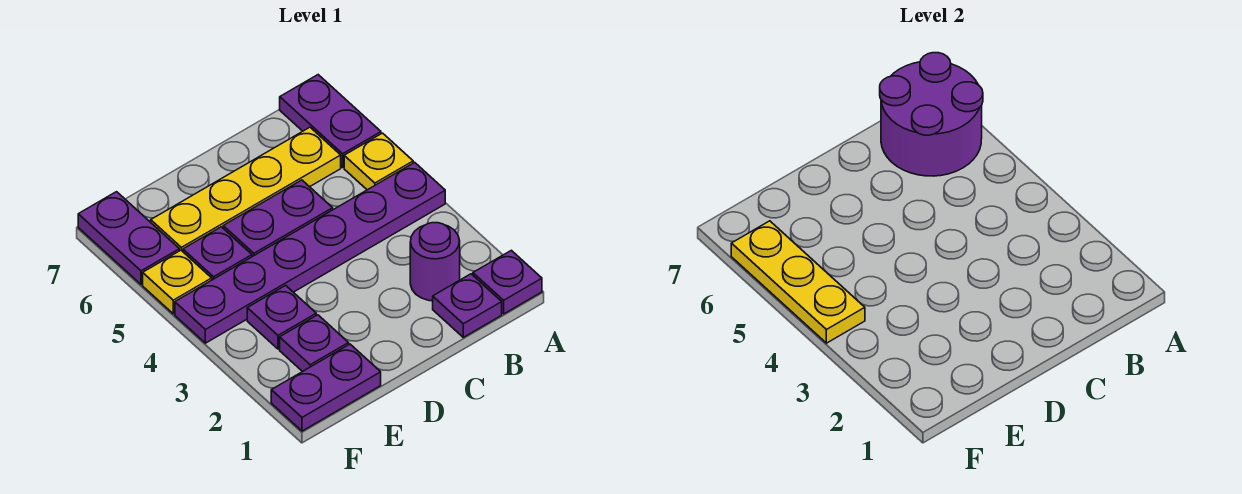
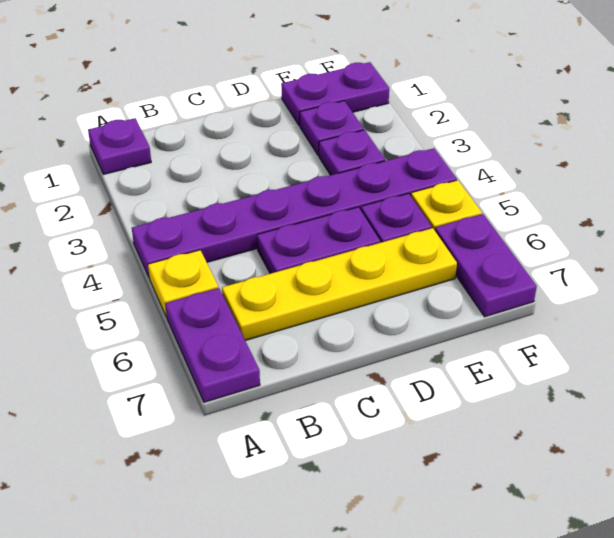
purple round brick A6:B7 level 2 -> none
purple plate B1 level 1 -> none
purple round brick B2 level 1 -> none
yellow plate F4:F6 level 2 -> none

